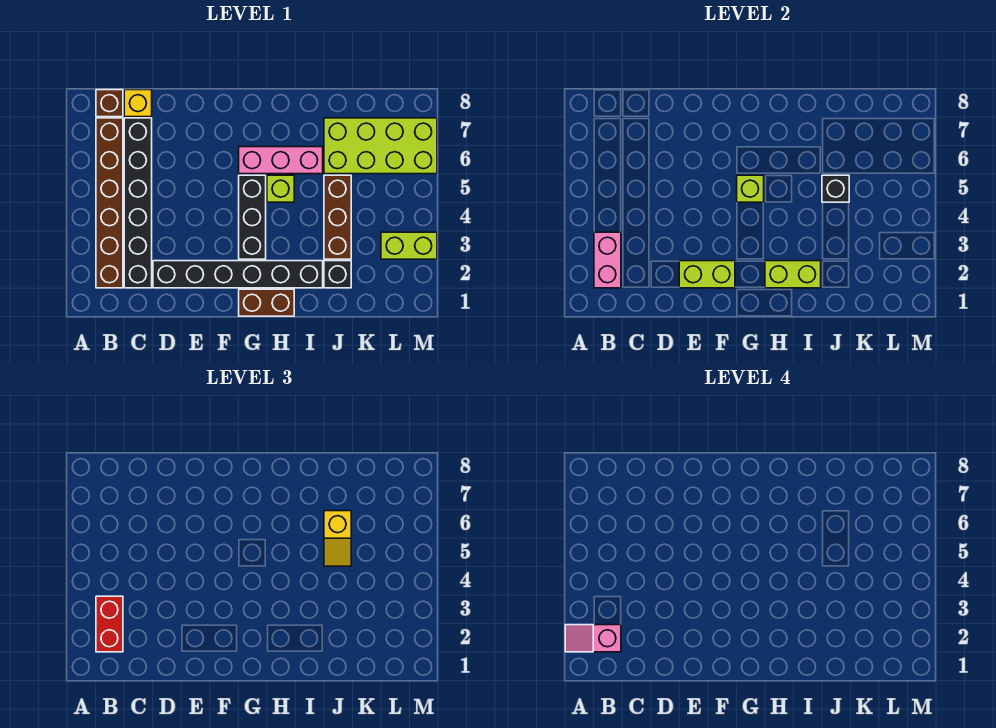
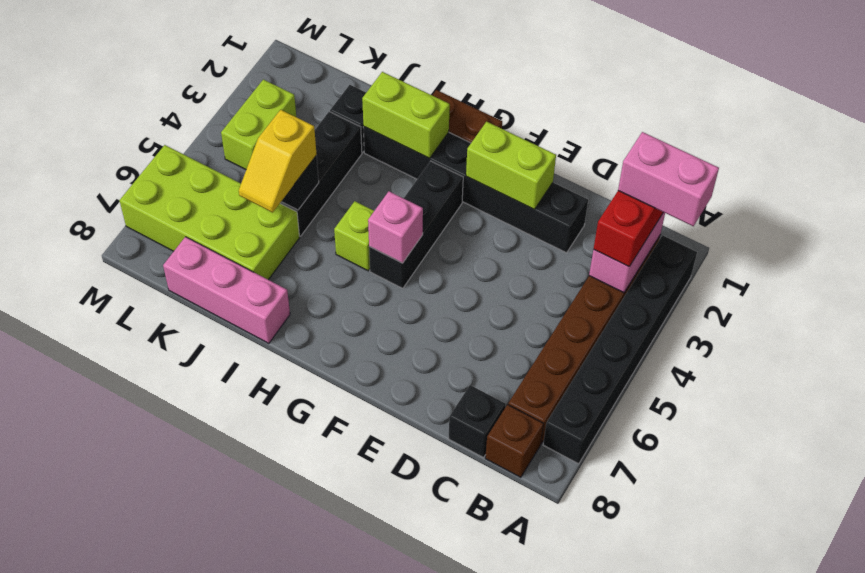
pink slope A2:B2 level 4 top B -> pink brick A2:B2 level 4
black brick C2:C7 level 1 -> black brick A2:A7 level 1
yellow brick C8 level 1 -> black brick C8 level 1
lime brick G5 level 2 -> pink brick G5 level 2
pink brick G6:I6 level 1 -> pink brick I8:K8 level 1
brown brick J3:J5 level 1 -> black brick J3:J5 level 1
yellow slope J5:J6 level 3 top 6 -> yellow slope J5:J6 level 3 top 5
lime brick L3:M3 level 1 -> lime brick L3:L4 level 1

